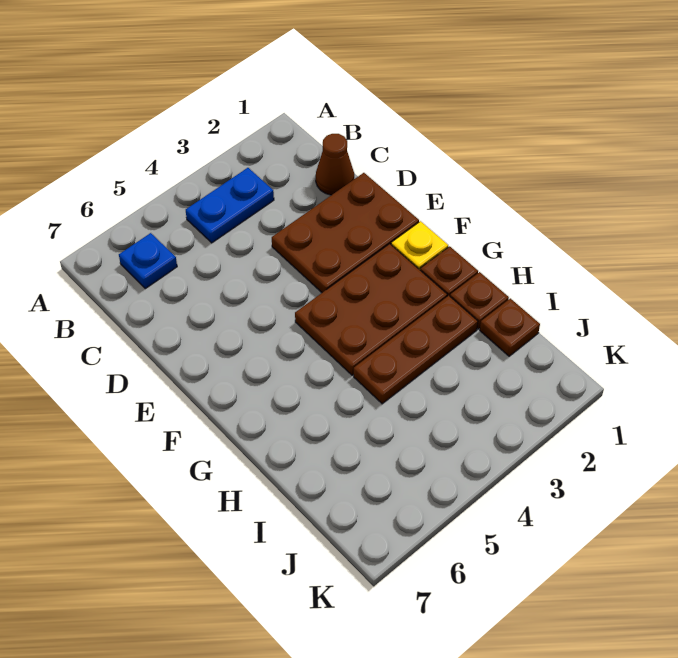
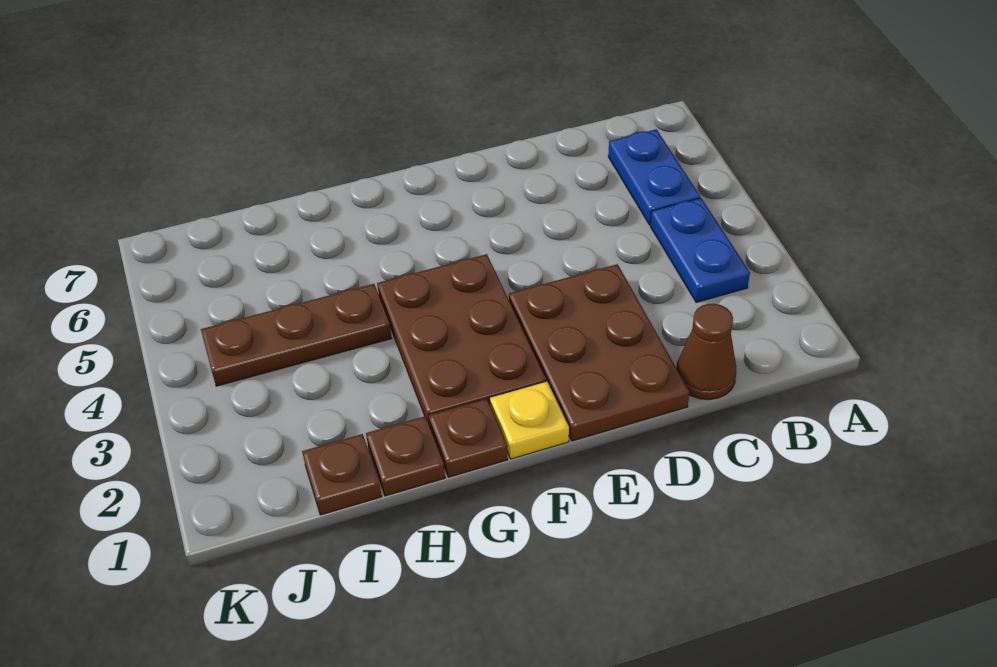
blue plate B6 level 1 -> blue plate B5:B6 level 1
brown plate H2:H4 level 1 -> brown plate H4:J4 level 1

